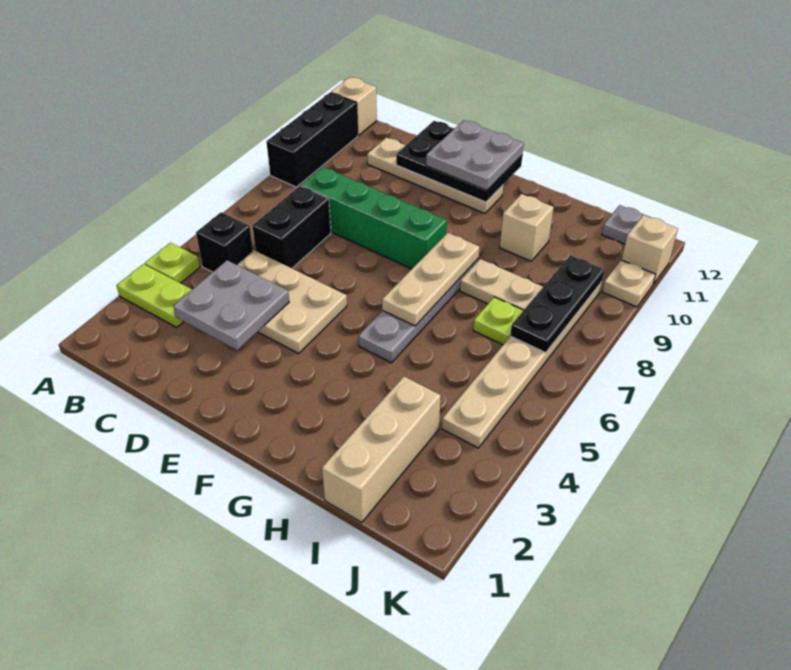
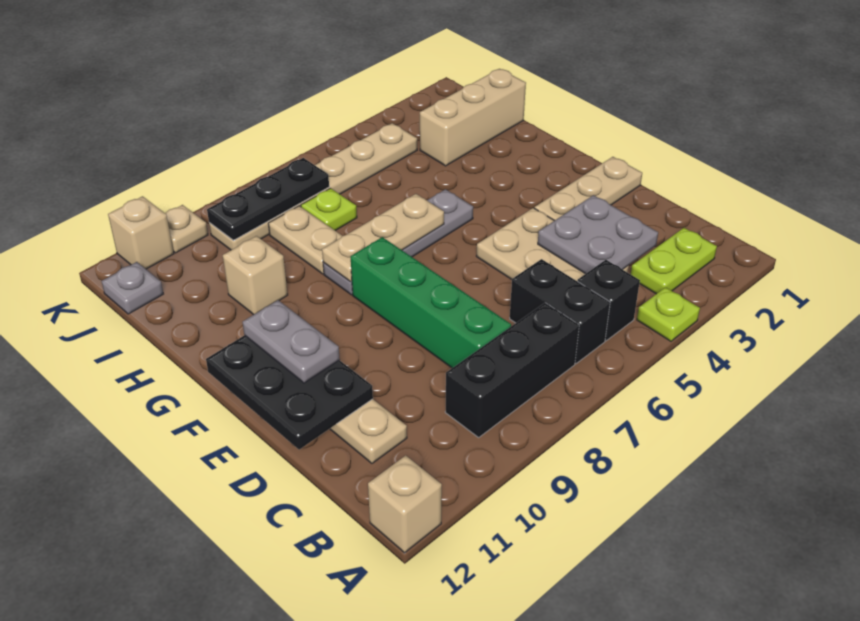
lime plate A3:B3 level 1 -> lime plate B2:B3 level 1
black brick A9:A11 level 1 -> black brick B7:B9 level 1
black brick C6:C7 level 1 -> black brick B6:C6 level 1
none -> tan plate E1:E3 level 1
grey plate E11:F12 level 3 -> grey plate E11:F11 level 3

